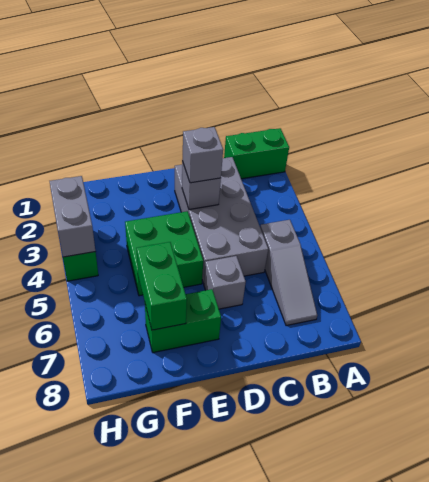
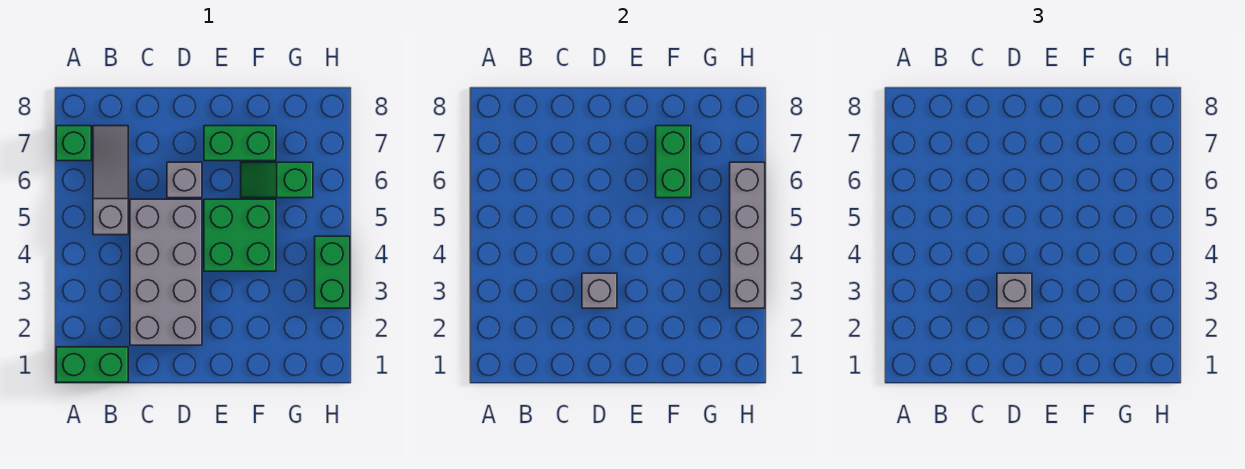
none -> green brick A7 level 1
none -> green slope F6:G6 level 1 top G
grey brick H3:H4 level 2 -> grey brick H3:H6 level 2

